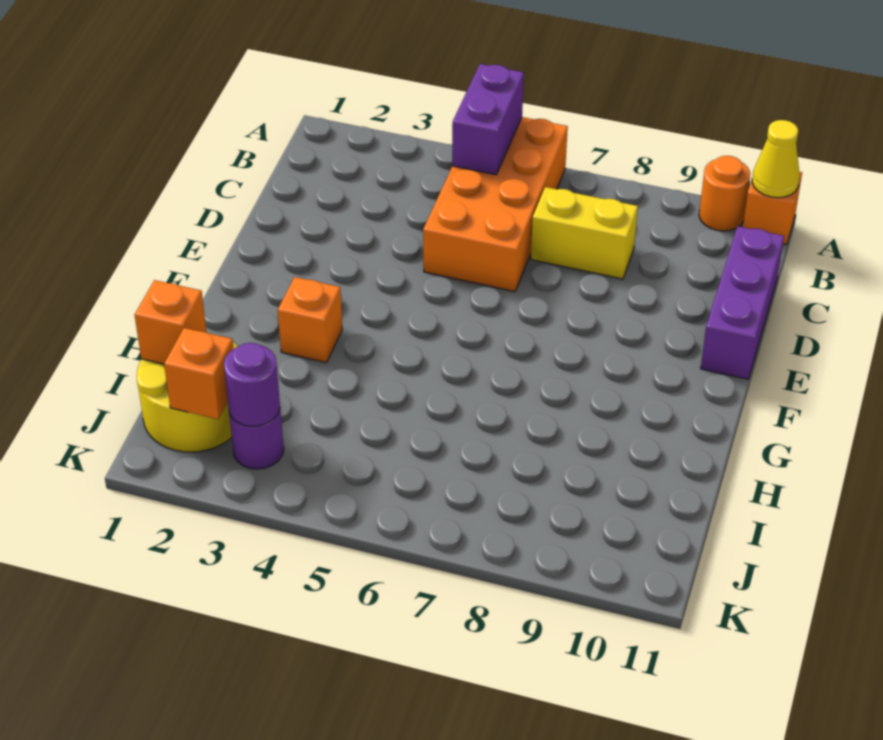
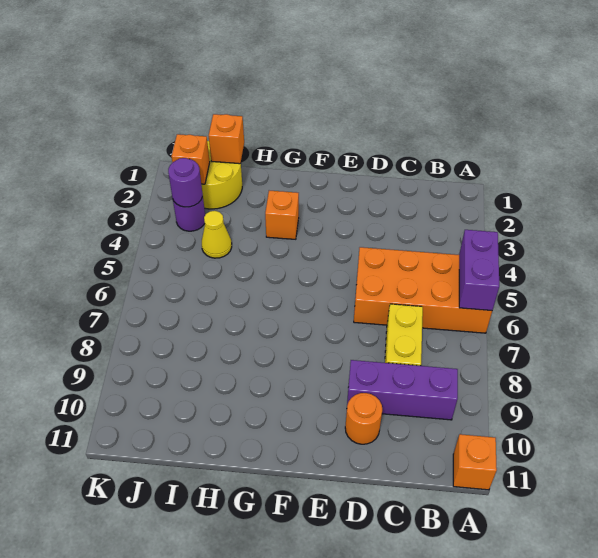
purple brick A5:B5 level 2 -> purple brick A5:A6 level 2
orange round brick A10 level 1 -> orange round brick D10 level 1
yellow cone A11 level 2 -> yellow cone I4 level 1
purple brick C11:E11 level 1 -> purple brick B9:D9 level 1

